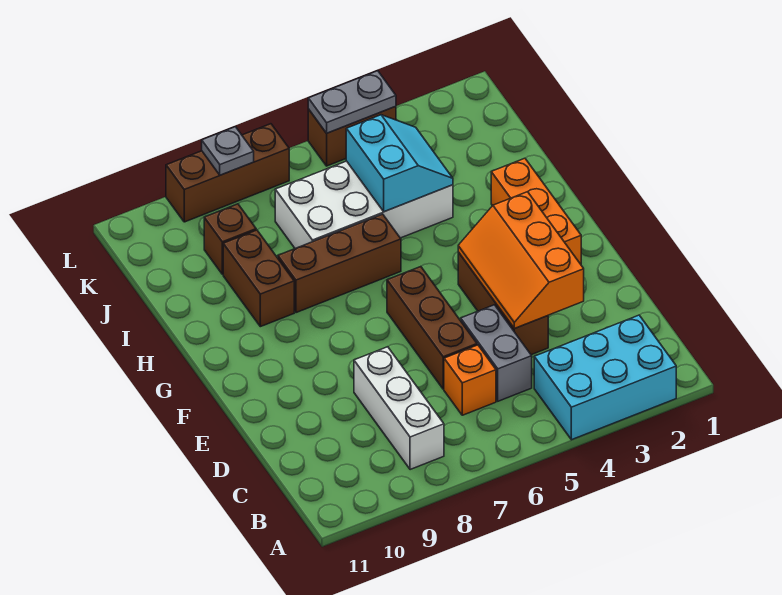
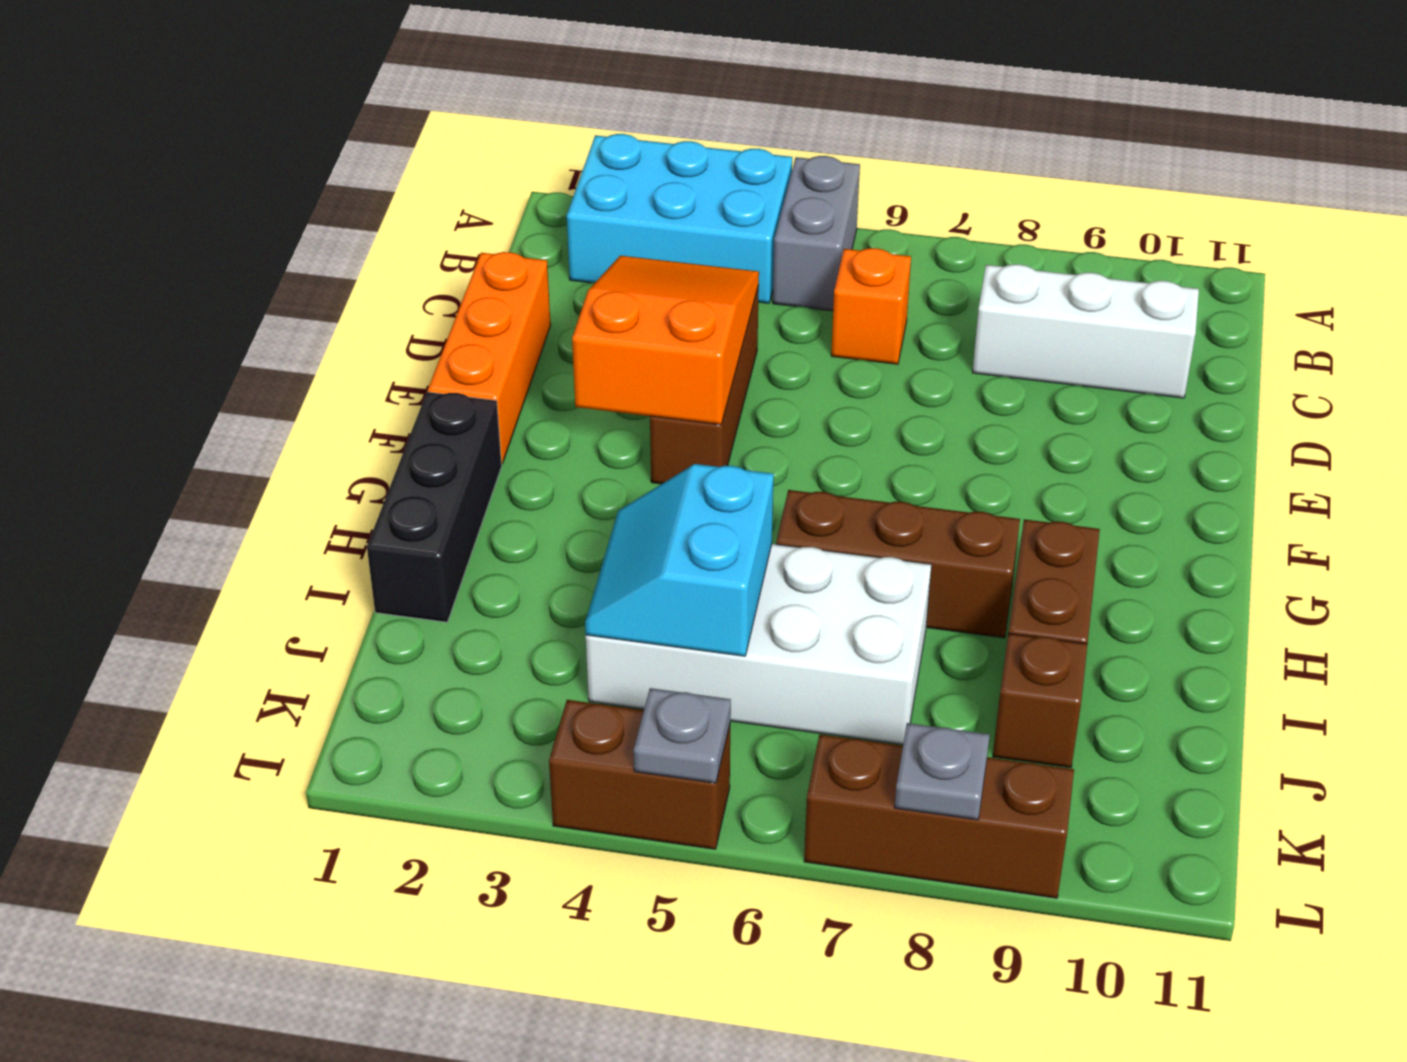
white brick B8:D8 level 1 -> white brick C8:C10 level 1
grey brick C5:D5 level 1 -> grey brick A5:B5 level 1
orange slope D3:F4 level 2 top 3 -> orange slope D3:F4 level 2 top F
brown brick D6:F6 level 1 -> none
orange brick F2:H2 level 1 -> orange brick D1:F1 level 1
none -> black brick G1:I1 level 1
grey plate L4:L5 level 2 -> grey plate L5 level 2

